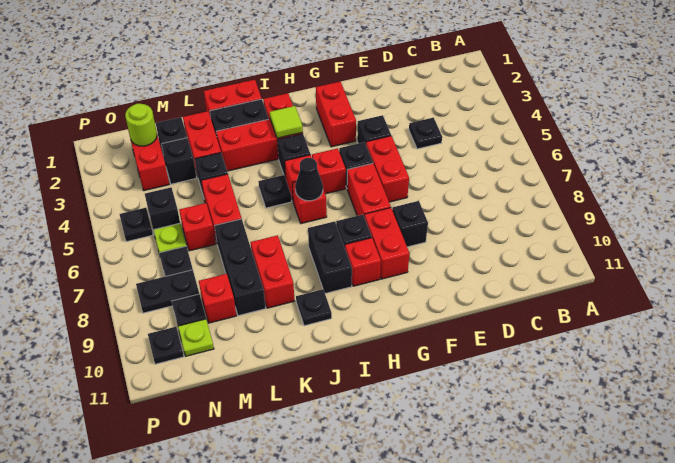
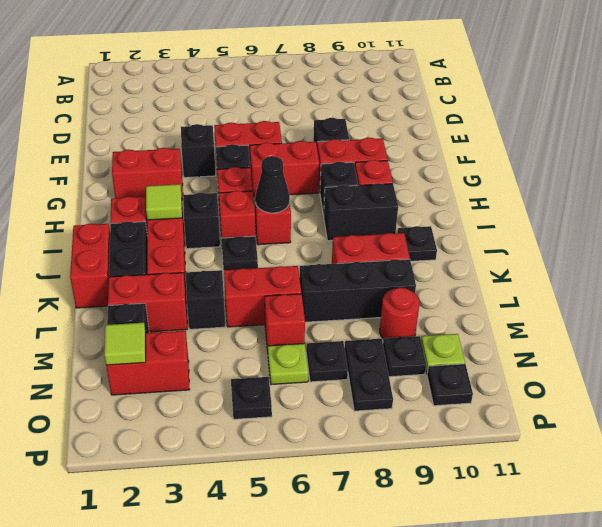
black plate D4 level 1 -> none
black brick M3 level 1 -> none
red brick M9 level 1 -> red round brick M9 level 1
lime round brick N2 level 2 -> lime tile N2 level 2
black brick N5 level 1 -> none

